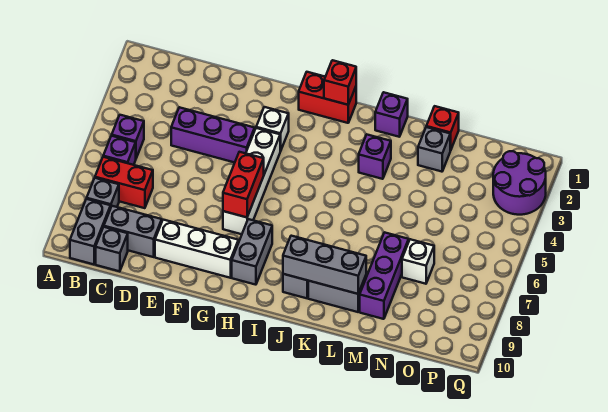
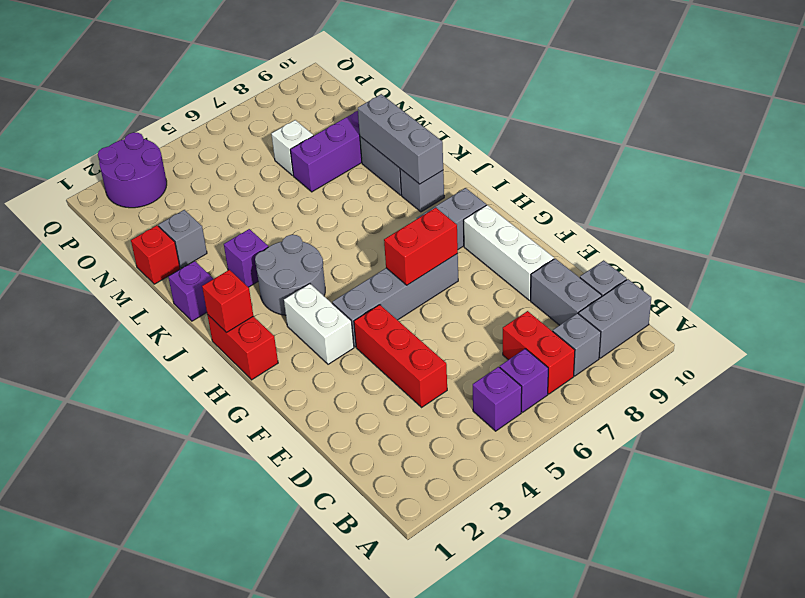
purple brick D4:F4 level 1 -> red brick D4:F4 level 1
white brick G3 level 1 -> white brick G3:H3 level 1
white brick G4:G7 level 1 -> grey brick G4:G7 level 1
none -> grey round brick I3:J4 level 1

